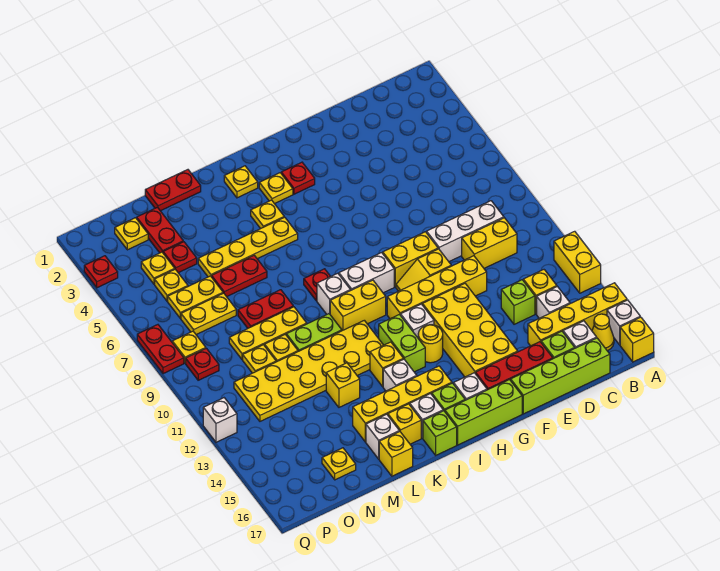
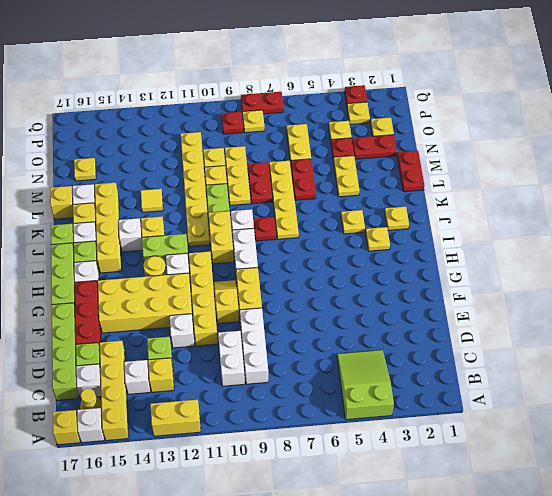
none -> lime slope A4:C5 level 1 top A
yellow brick C10:D10 level 1 -> white brick C10:D10 level 1
red plate H3 level 1 -> none
yellow plate J5:M5 level 1 -> yellow plate J7:M7 level 1
yellow plate J11:O12 level 1 -> yellow plate J11:O11 level 1
yellow brick L13 level 1 -> yellow tile L13 level 1
yellow plate N7:O7 level 1 -> yellow plate L4:M4 level 1
yellow plate O5 level 1 -> yellow plate P3 level 1
white brick Q12 level 1 -> white brick E12 level 1

